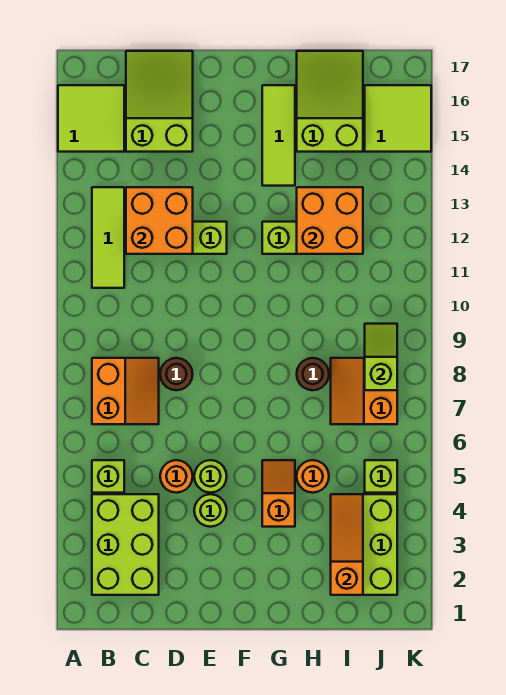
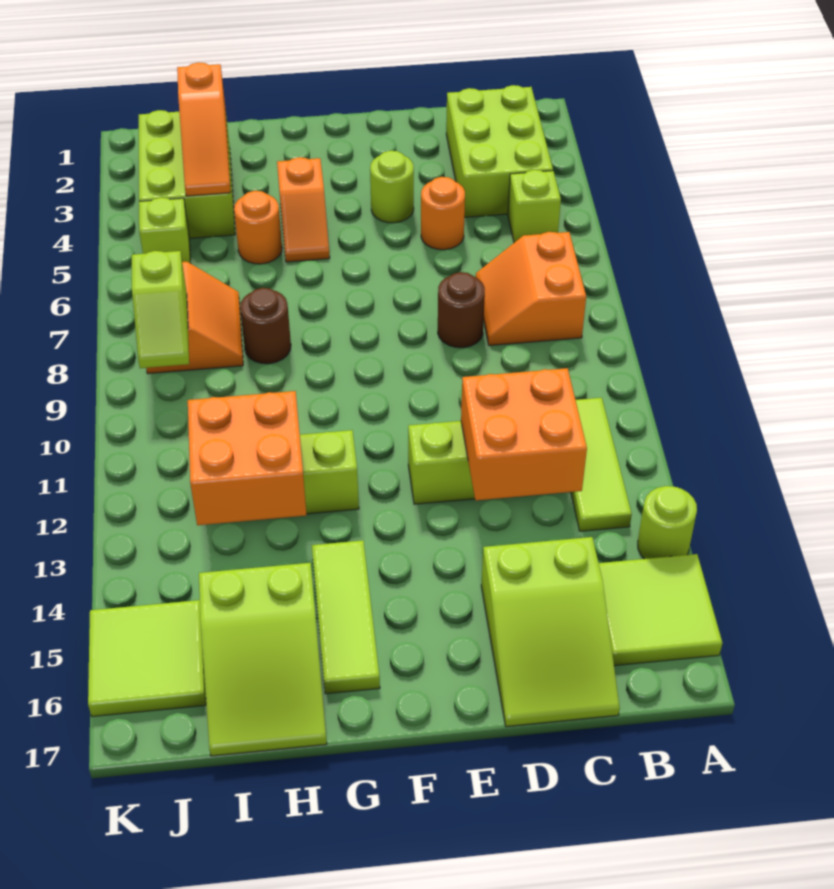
lime round brick E5 level 1 -> lime round brick A14 level 1

